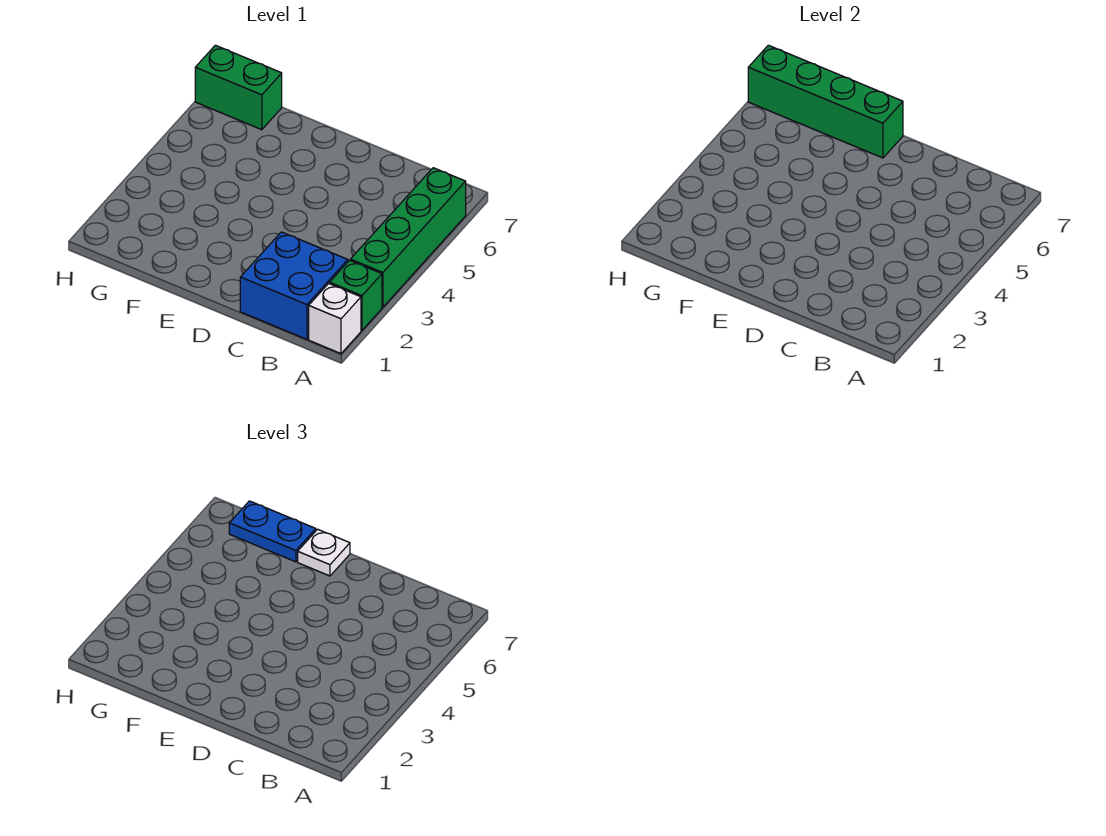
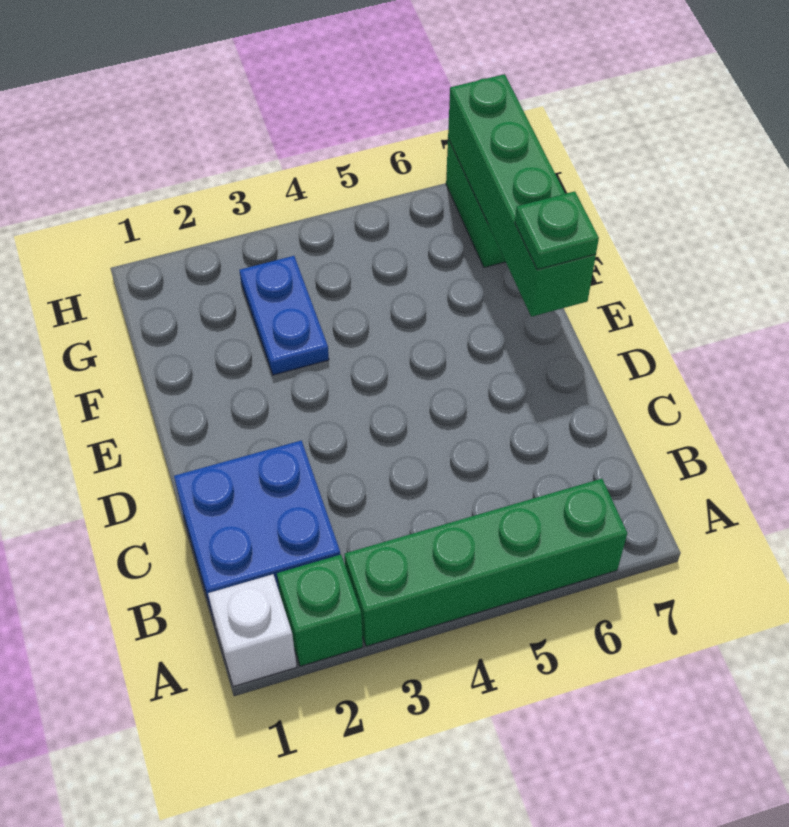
white plate E7 level 3 -> green plate E7 level 3
blue plate F7:G7 level 3 -> blue plate F3:G3 level 1

